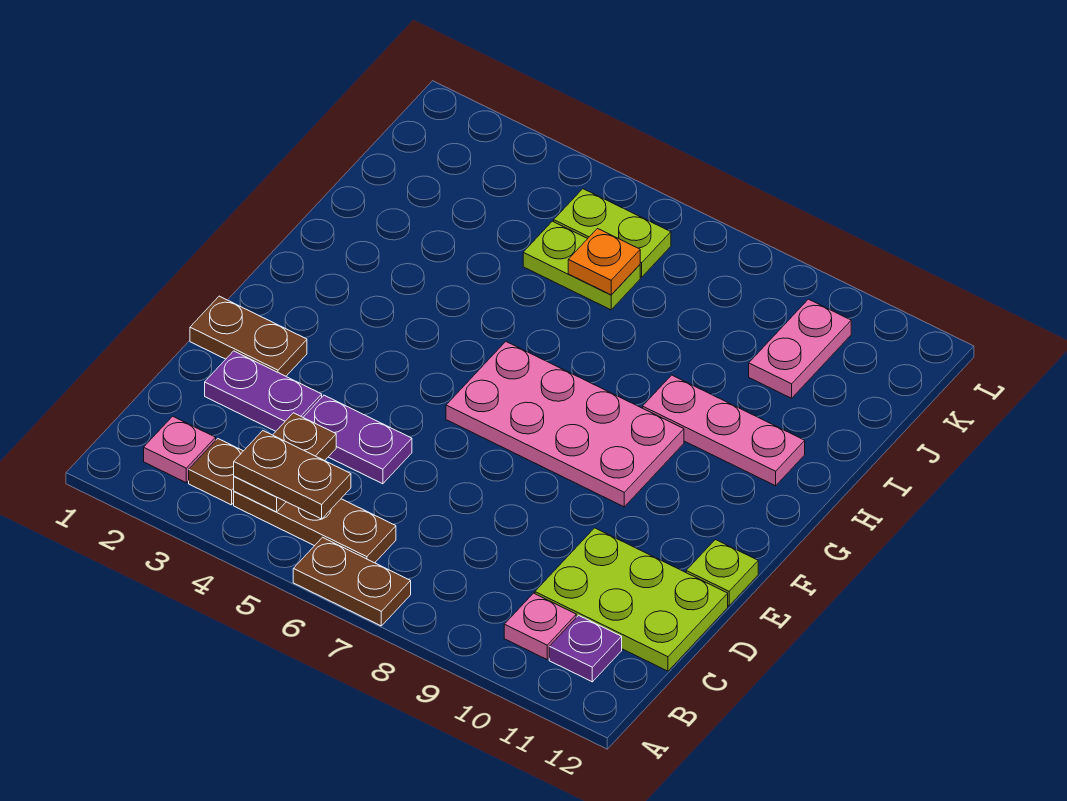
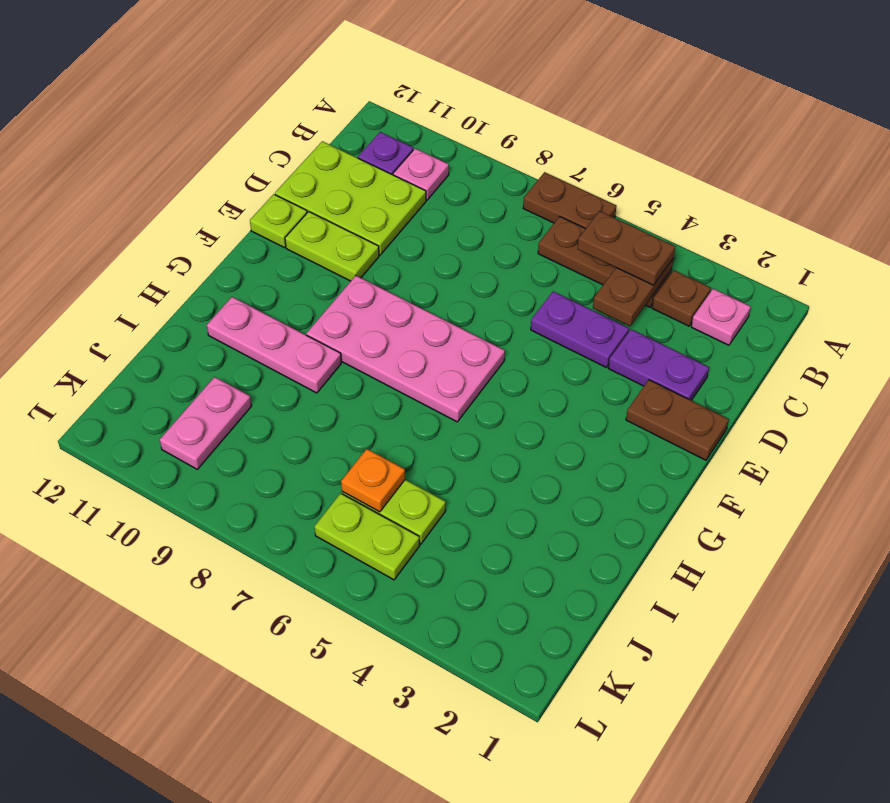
none -> lime plate E10:E11 level 1

